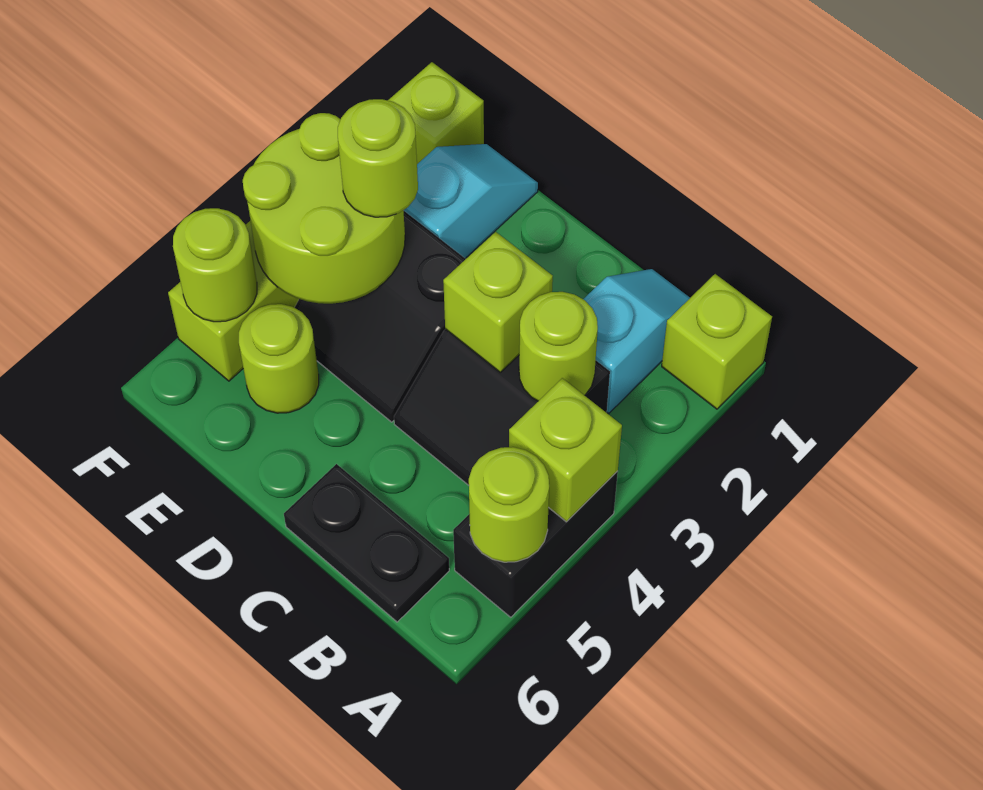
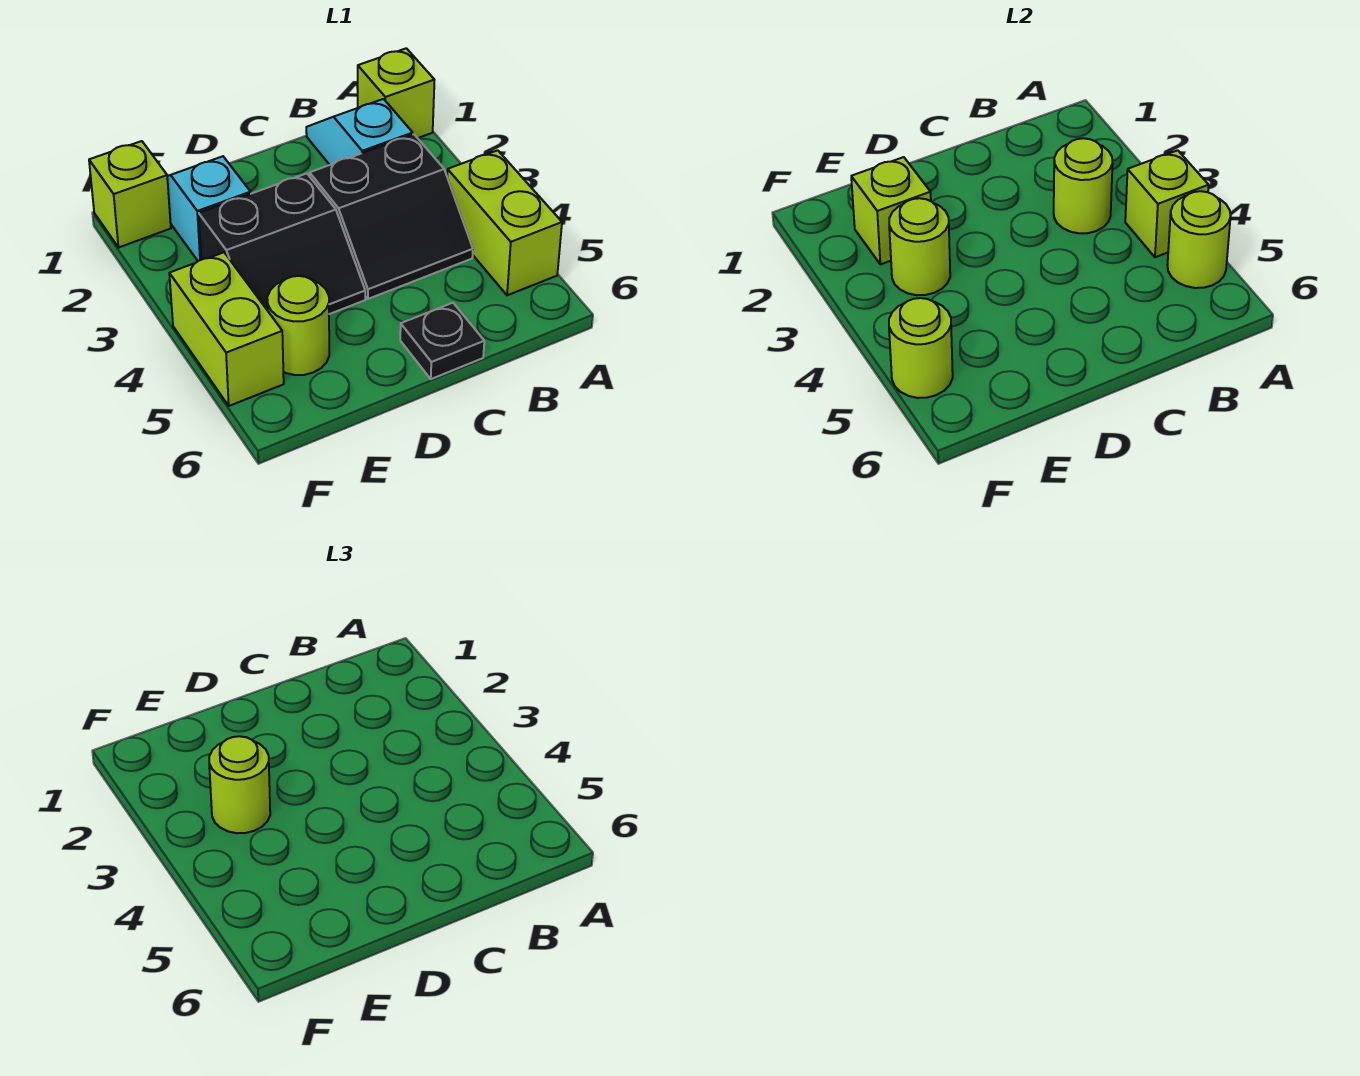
black brick A4:A5 level 1 -> lime brick A4:A5 level 1
black plate B6:C6 level 1 -> black plate C6 level 1
lime brick C3 level 2 -> lime brick E2 level 2
lime round brick E3:F4 level 2 -> lime round brick E3 level 2

